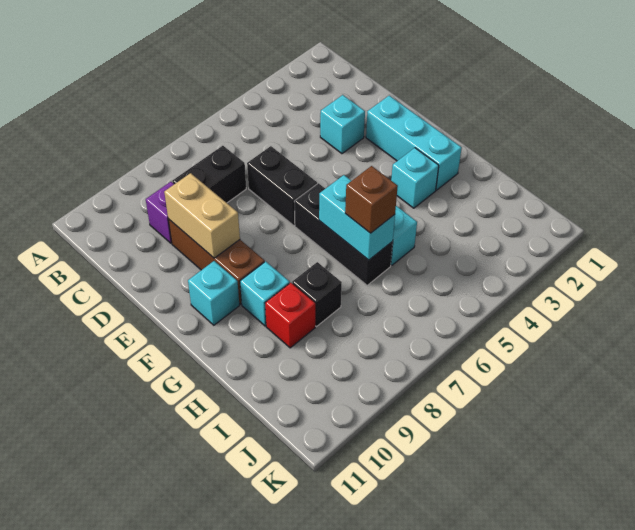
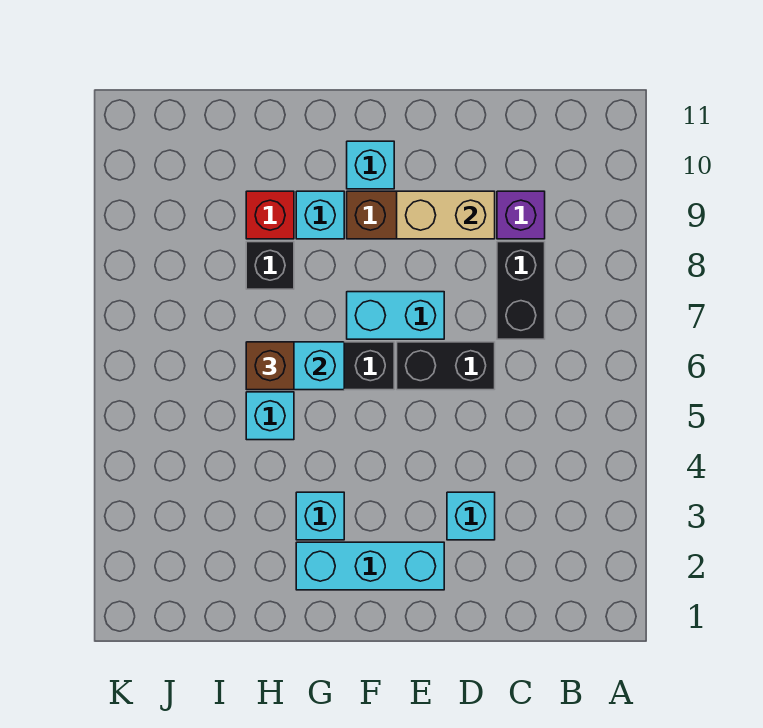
none -> cyan brick E7:F7 level 1

